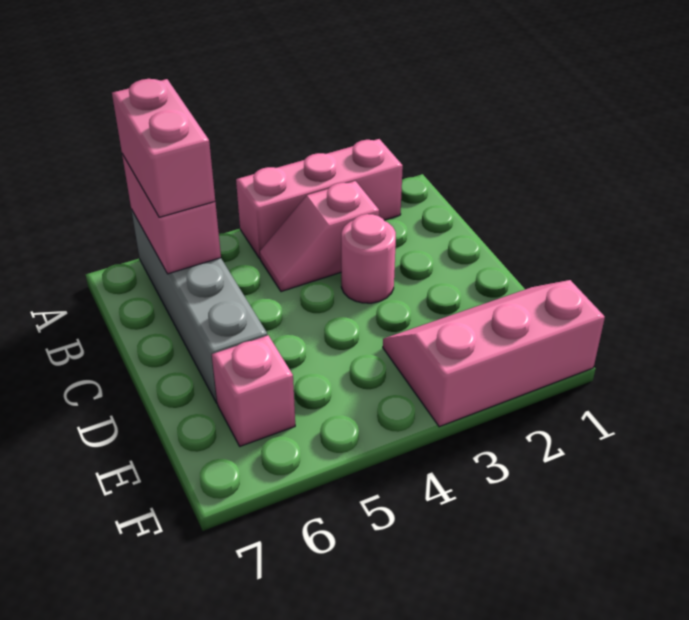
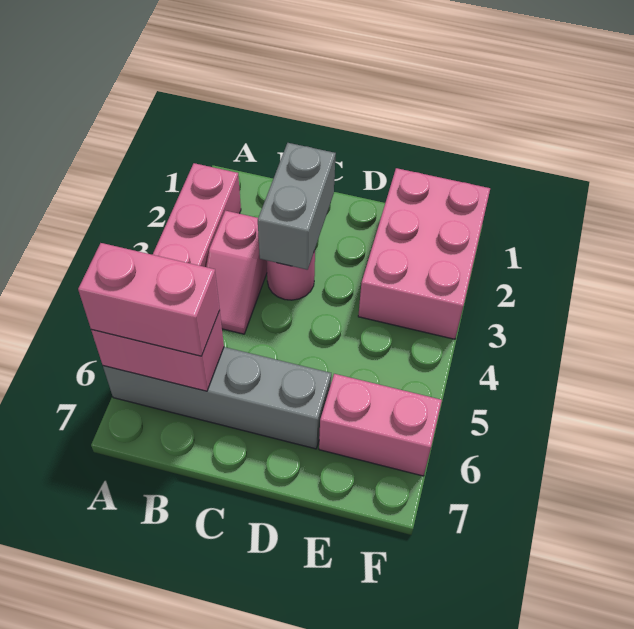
none -> grey brick C2:C3 level 2
pink slope E1:F3 level 1 top F -> pink brick E1:F3 level 1
pink brick E6 level 1 -> pink brick E6:F6 level 1

